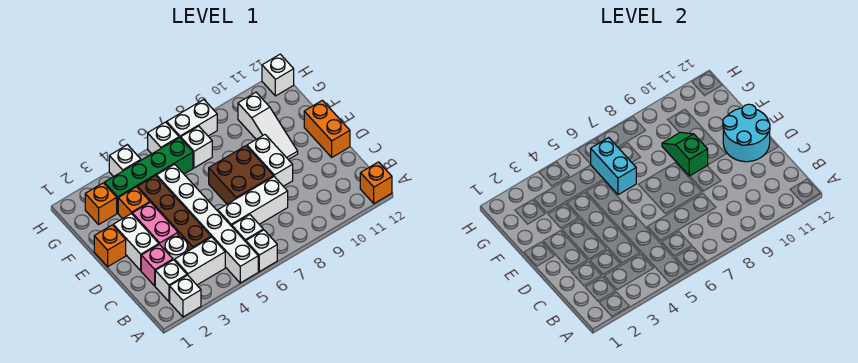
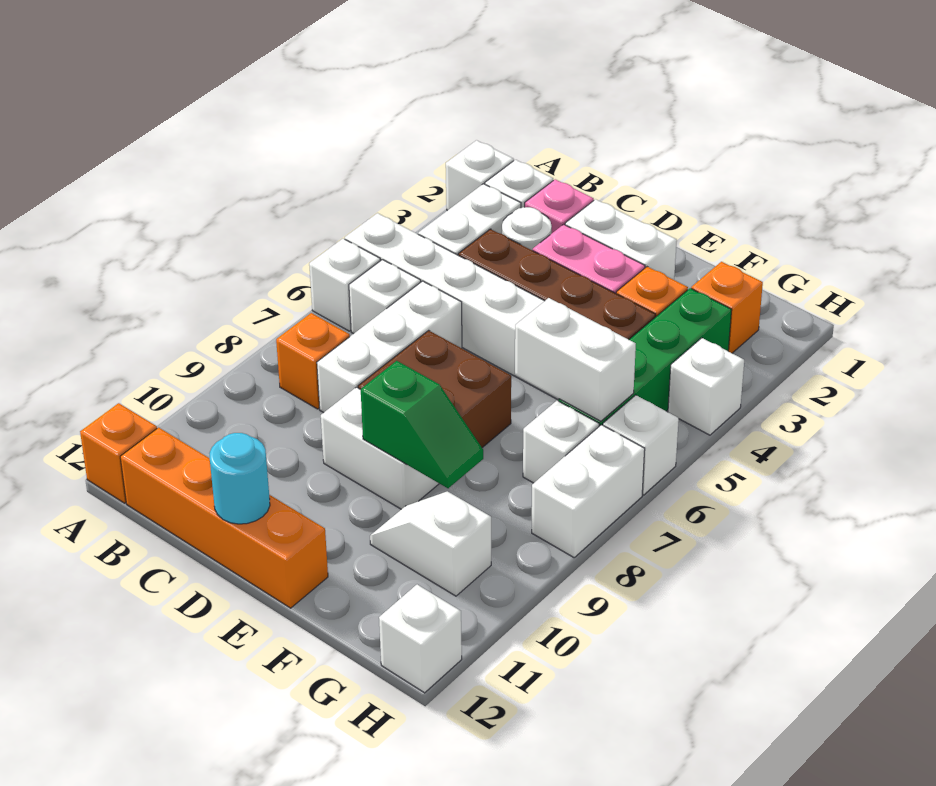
cyan round brick D11:E12 level 2 -> cyan round brick D12 level 2
orange brick D12:E12 level 1 -> orange brick B12:E12 level 1
orange brick E1 level 1 -> orange brick B8 level 1
white slope E10:G10 level 1 top G -> white slope F10:G10 level 1 top G
cyan brick F6:G6 level 2 -> white brick F6:G6 level 2

